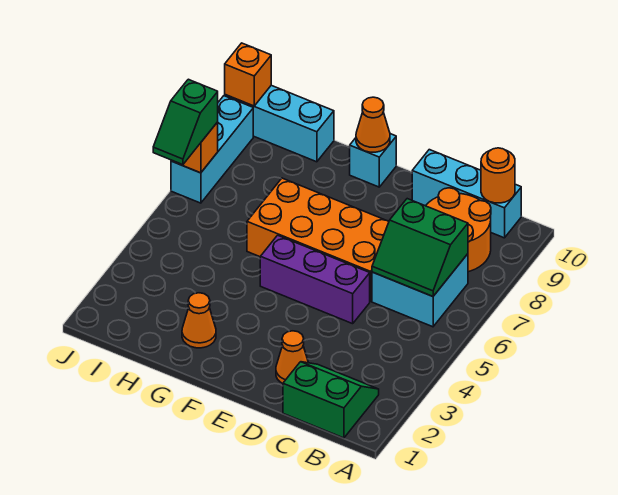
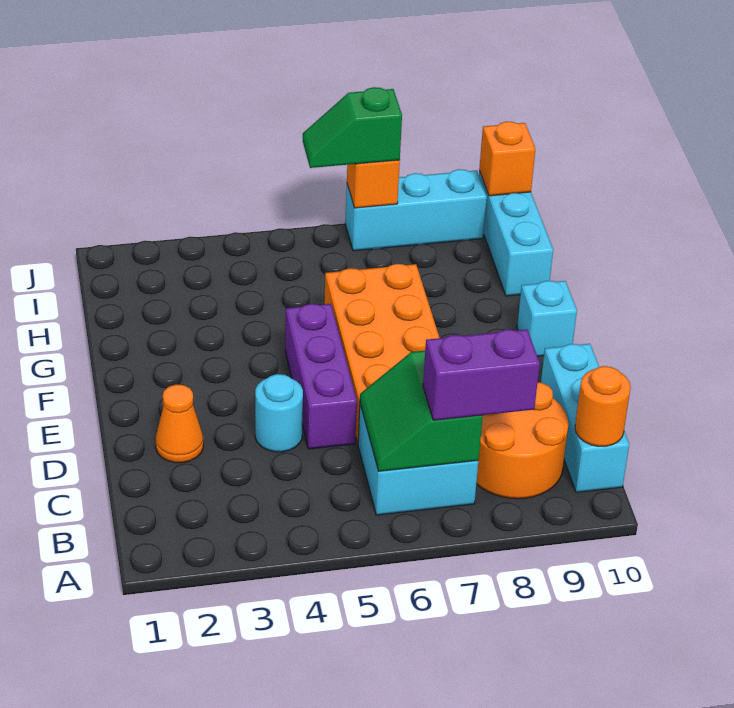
green slope B1:C2 level 1 top 1 -> none
none -> purple brick B7:B8 level 3
none -> cyan round brick D4 level 1
orange cone F10 level 2 -> none
orange cone G2 level 1 -> none

